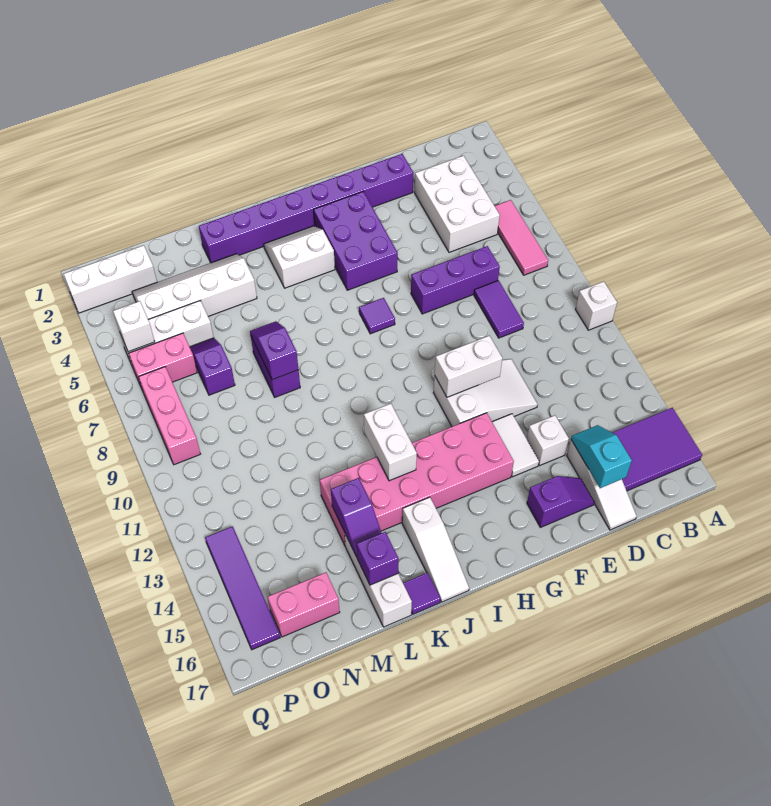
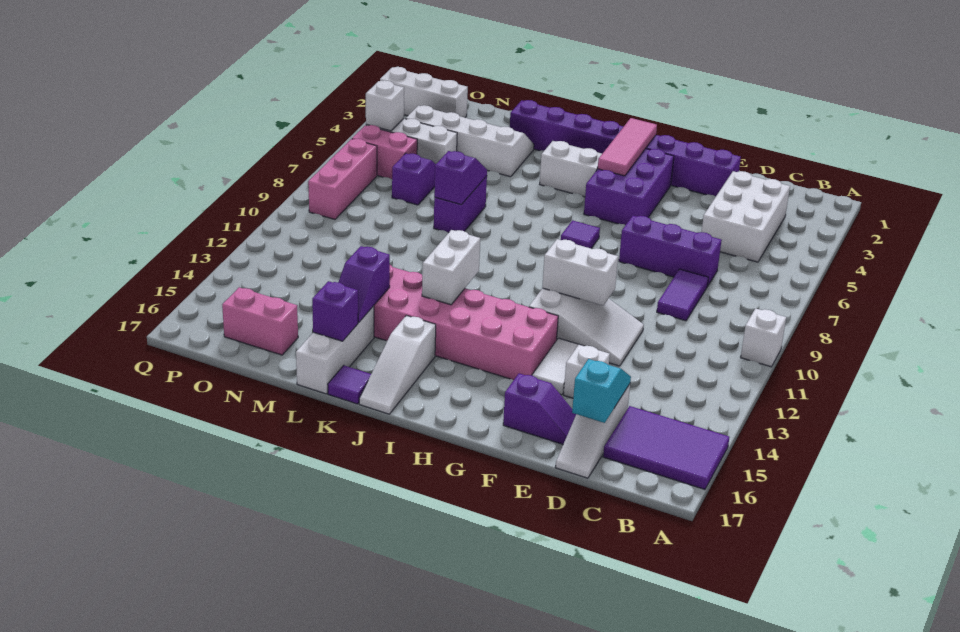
pink tile B5:B7 level 1 -> pink tile H2:H4 level 2
purple tile P13:P16 level 1 -> none

